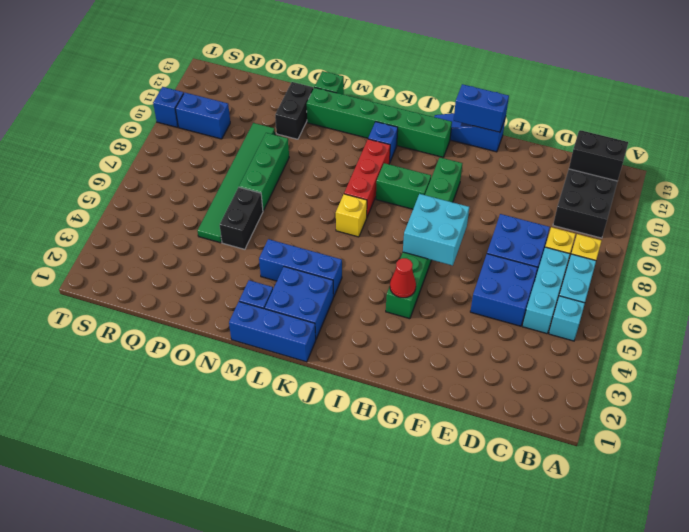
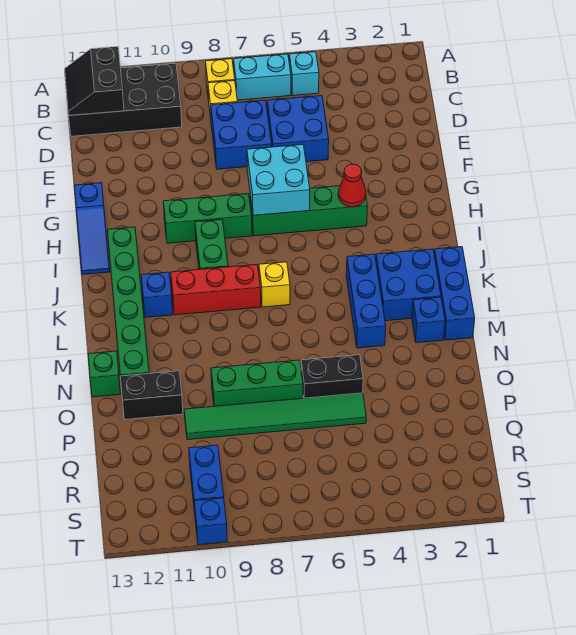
cyan brick C5:C7 level 1 -> none
blue brick G13:H13 level 2 -> none

